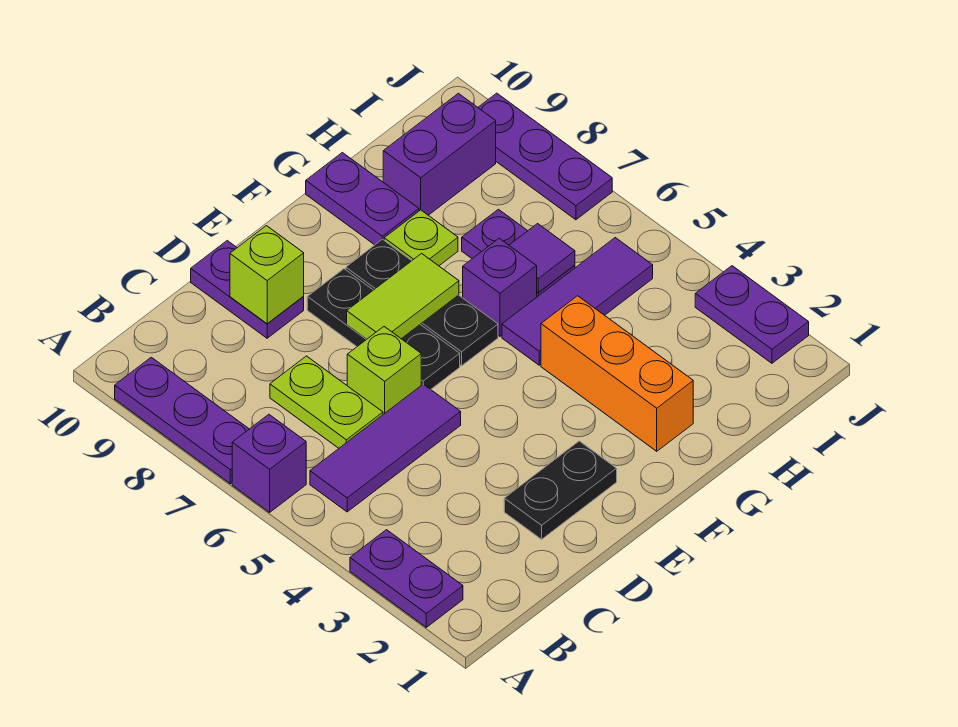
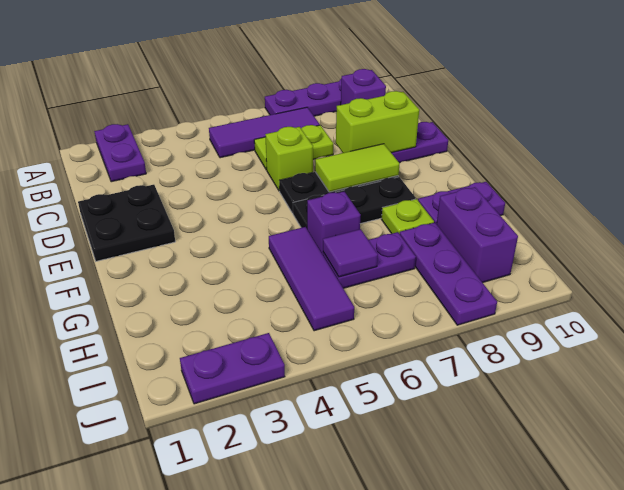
purple plate A2:A3 level 1 -> purple plate A2:B2 level 1
purple brick A6 level 1 -> purple brick B9 level 1
purple tile B5:D5 level 1 -> purple tile B5:B7 level 1
black plate D2:E2 level 1 -> black plate D1:E2 level 1
lime brick D9 level 2 -> lime brick D8:D9 level 2
lime tile E7:F7 level 2 -> lime tile E7:E8 level 2
orange brick G2:G4 level 1 -> none
purple plate J7:J9 level 1 -> purple plate H8:J8 level 1

